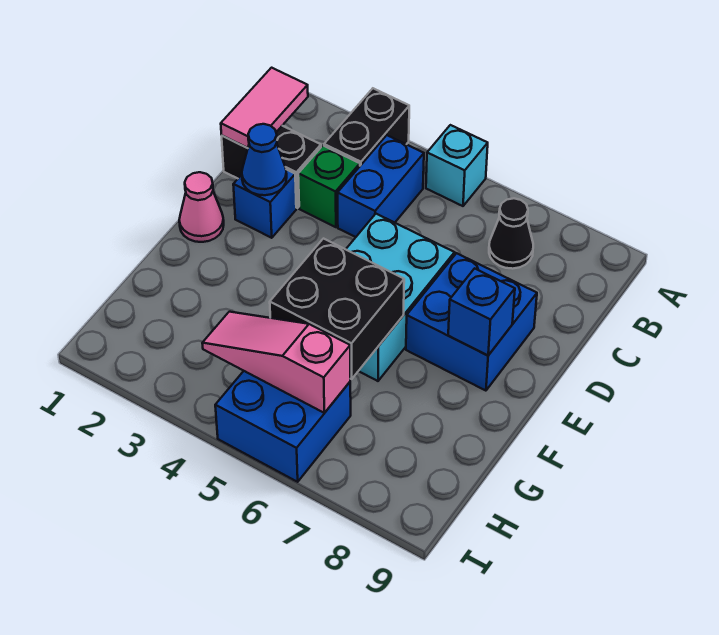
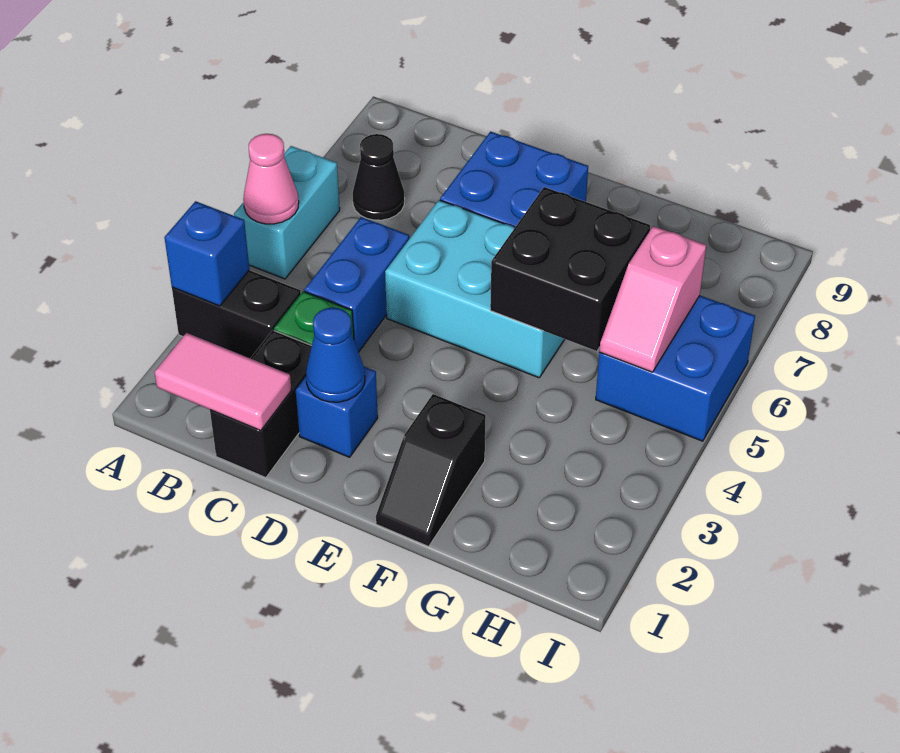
cyan brick A5 level 1 -> cyan brick A5:A6 level 1
blue brick B4:C4 level 1 -> blue brick C4:C5 level 1
pink cone E1 level 1 -> pink cone A5 level 2
blue brick E8 level 2 -> blue brick A3 level 2
none -> black slope F1:F2 level 1 top 2
pink slope H4:H6 level 2 top 6 -> pink slope H5:H6 level 2 top 6

